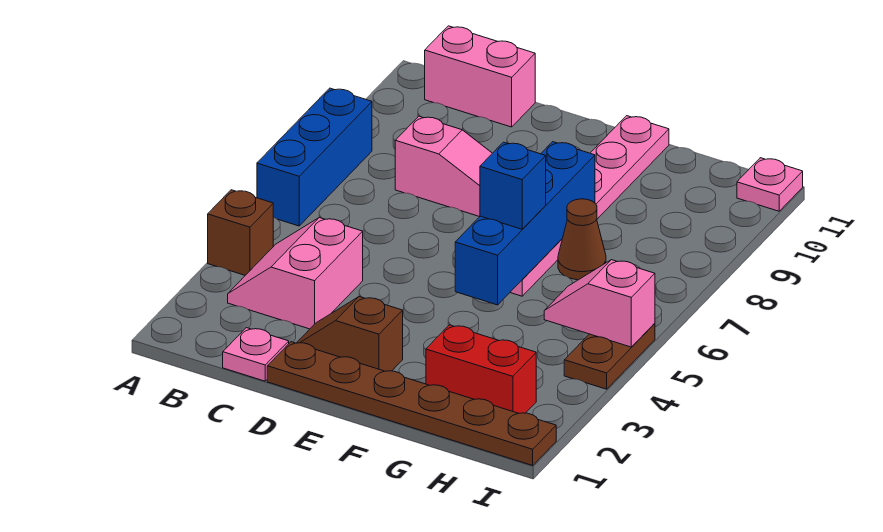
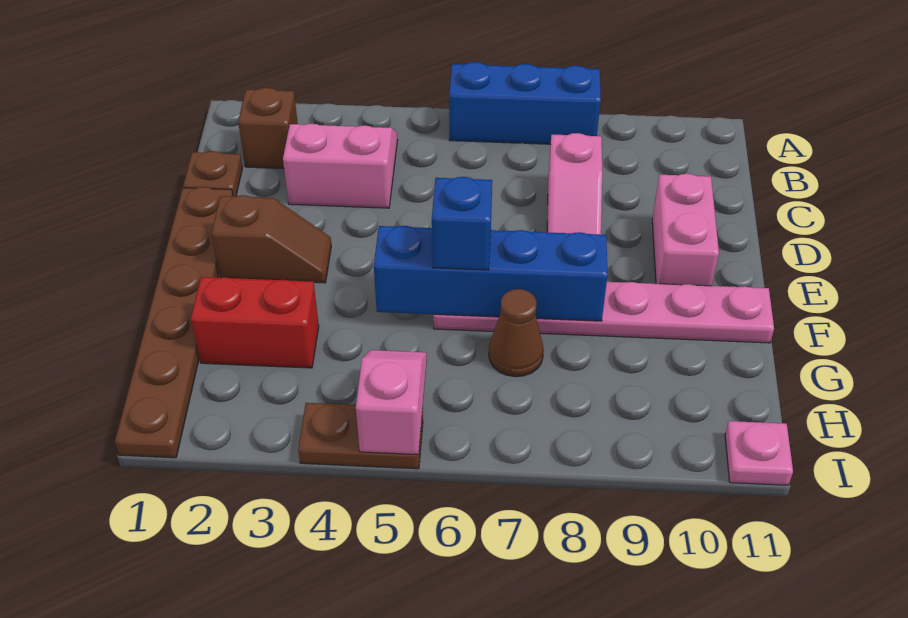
brown brick A4 level 1 -> brown brick B2 level 1
pink brick B11:C11 level 1 -> pink brick D10:E10 level 1
pink plate C1 level 1 -> brown plate C1 level 1
brown slope D2:E2 level 1 top E -> brown slope E2:E3 level 1 top 2
red brick G2:H2 level 1 -> red brick G2:G3 level 1

